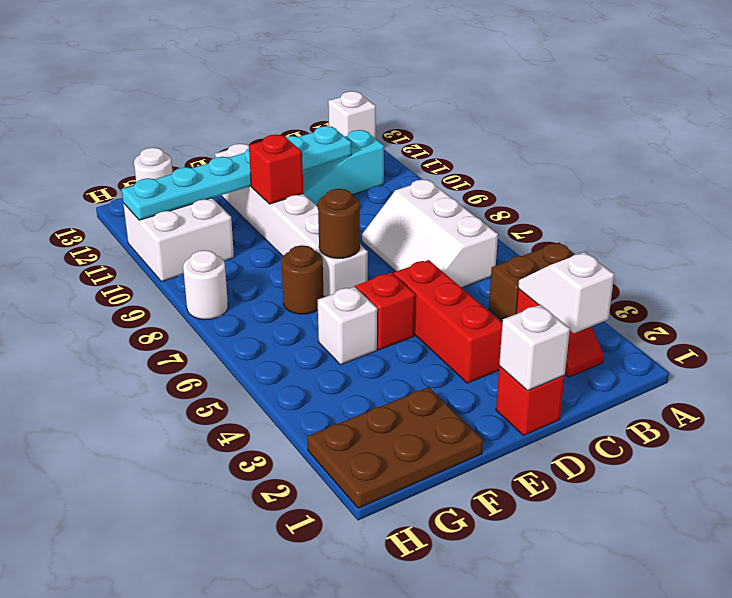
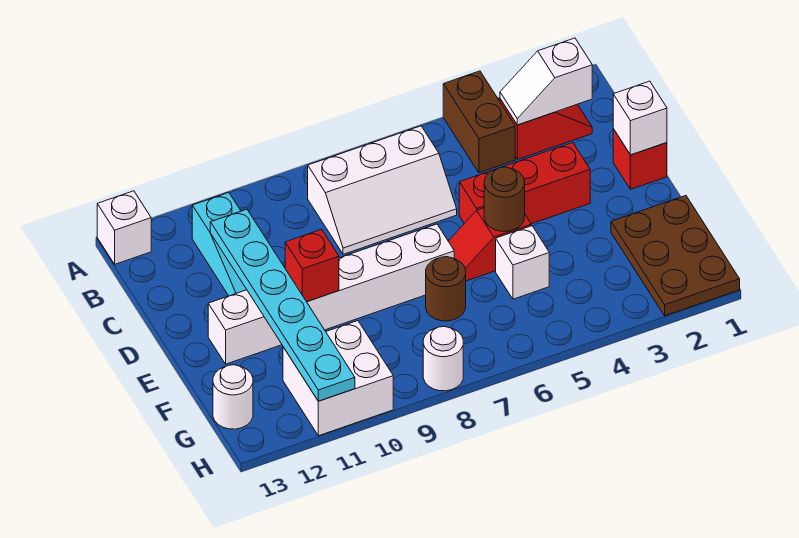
brown round brick E7 level 2 -> brown round brick E5 level 2

